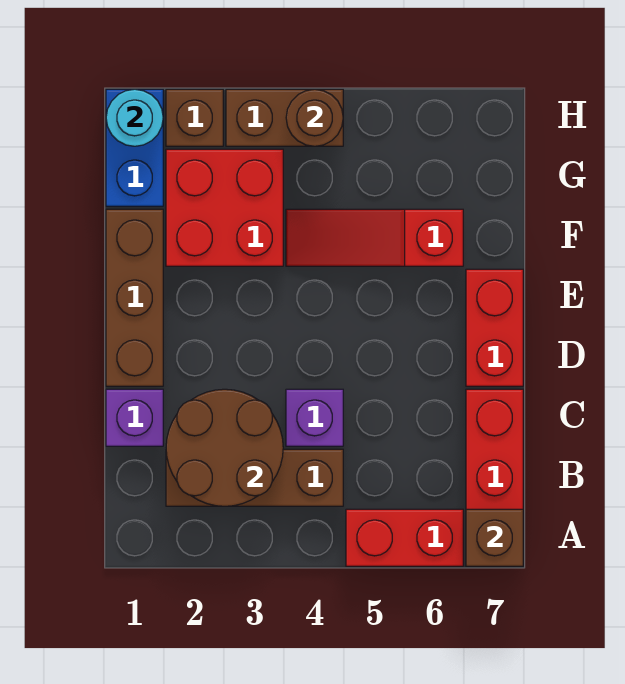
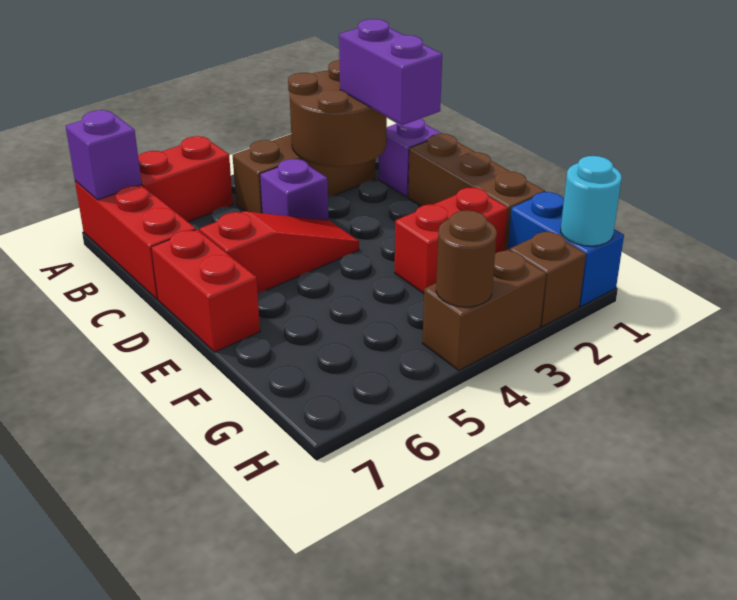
brown brick A7 level 2 -> purple brick A7 level 2
none -> purple brick C2:D2 level 3
red brick F2:G3 level 1 -> red brick F2:F3 level 1
red slope F4:F6 level 1 top 6 -> red slope D4:D6 level 1 top 6

